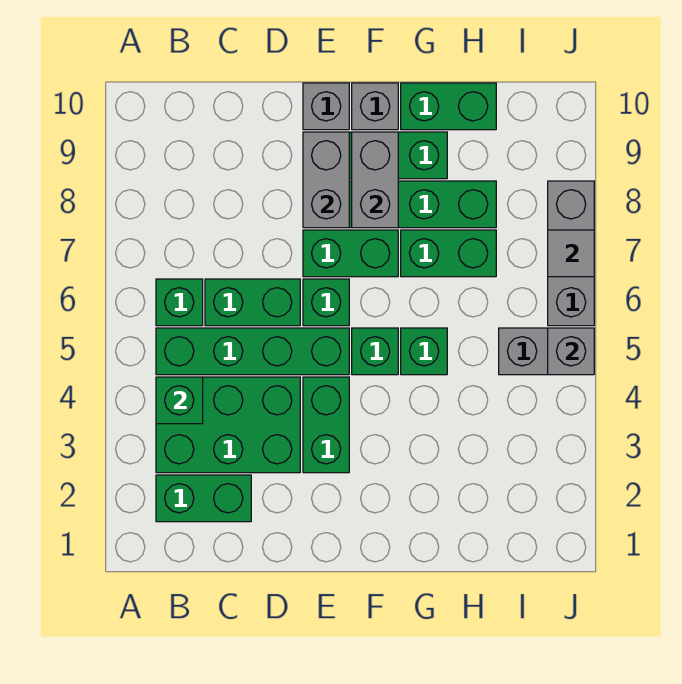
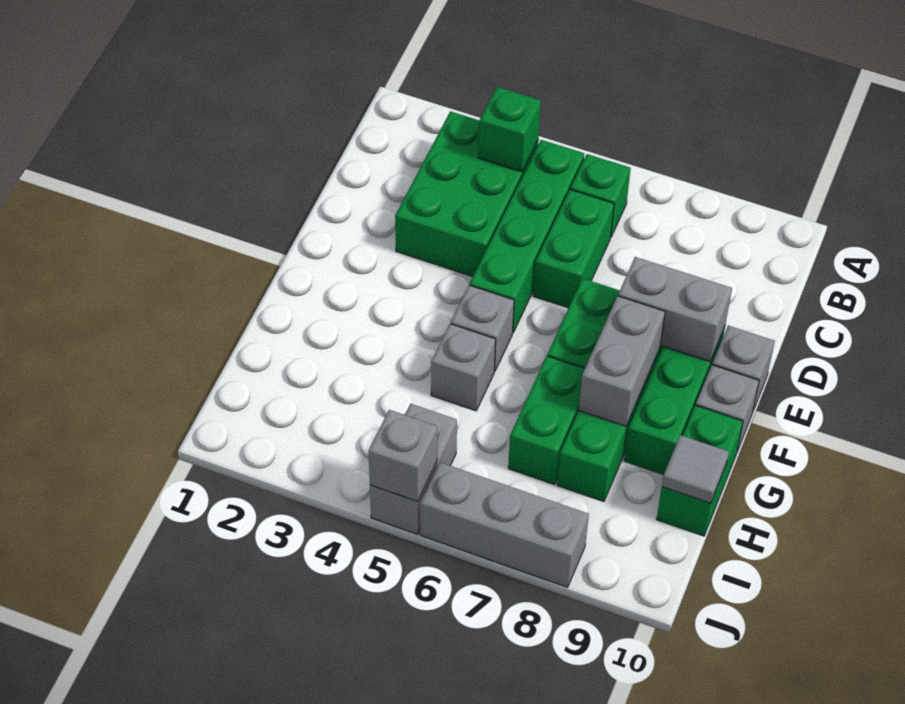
green brick B2:C2 level 1 -> none
green brick E3:E4 level 1 -> none
green brick E6 level 1 -> none
green brick F5 level 1 -> grey brick F5 level 1
grey brick F8:F9 level 2 -> grey brick F8:G8 level 2
green brick G5 level 1 -> grey brick G5 level 1
grey tile J7 level 2 -> grey tile H10 level 2

